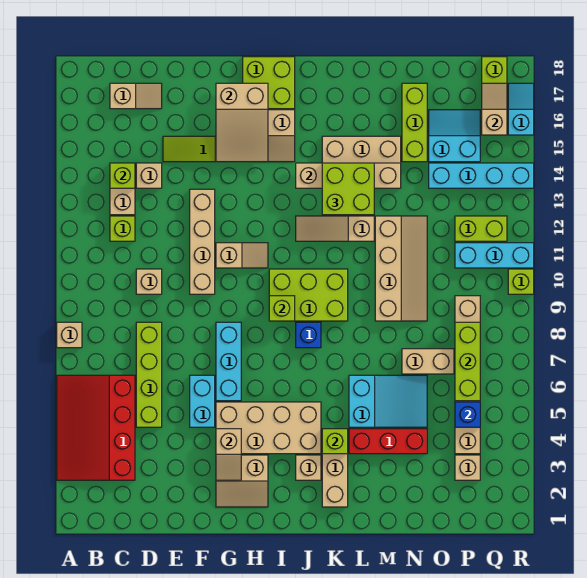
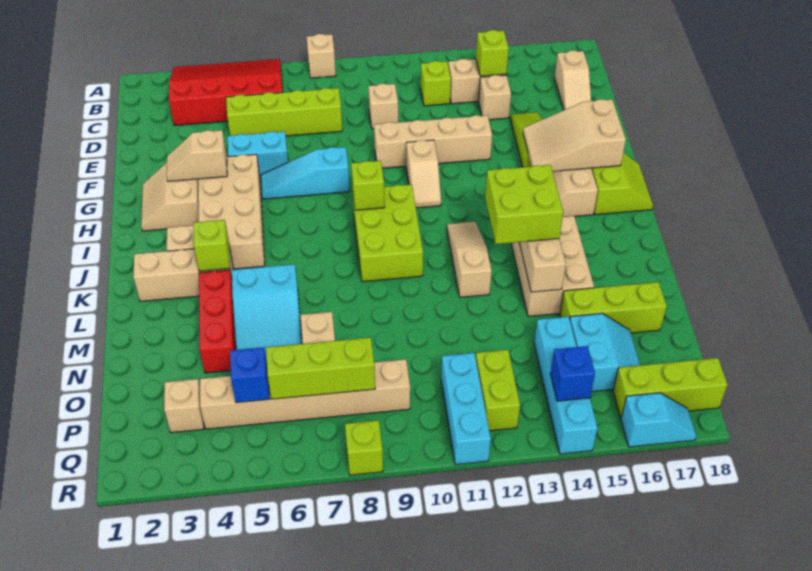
cyan brick G6:G8 level 1 -> cyan slope G6:G8 level 1 top 8
lime brick H17:I18 level 1 -> lime slope H17:I18 level 1 top 17
blue brick J8 level 1 -> blue brick Q14 level 2
tan slope M9:N12 level 1 top M -> none
tan slope Q16:Q17 level 2 top 16 -> none
lime brick R10 level 1 -> lime brick R8 level 1

